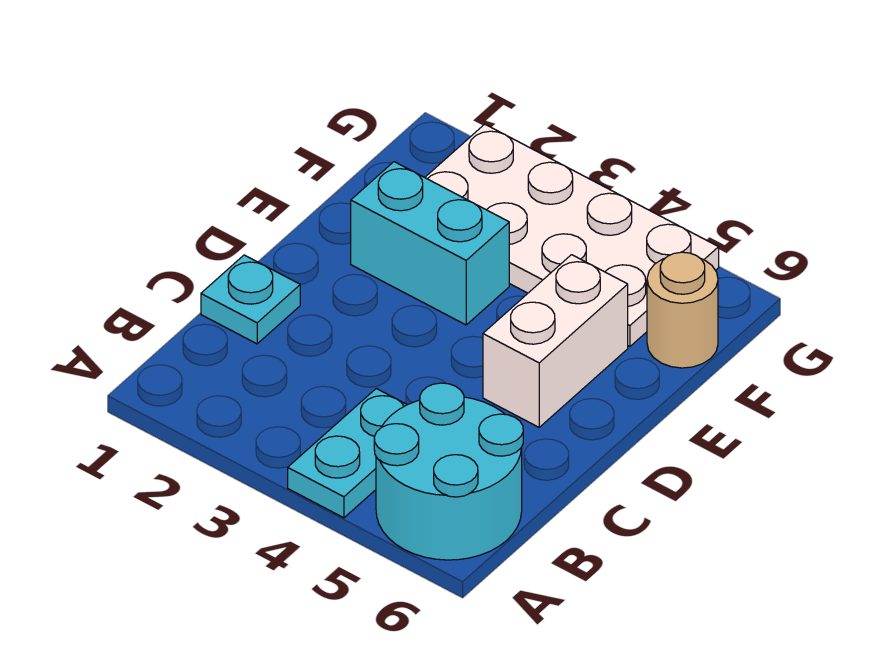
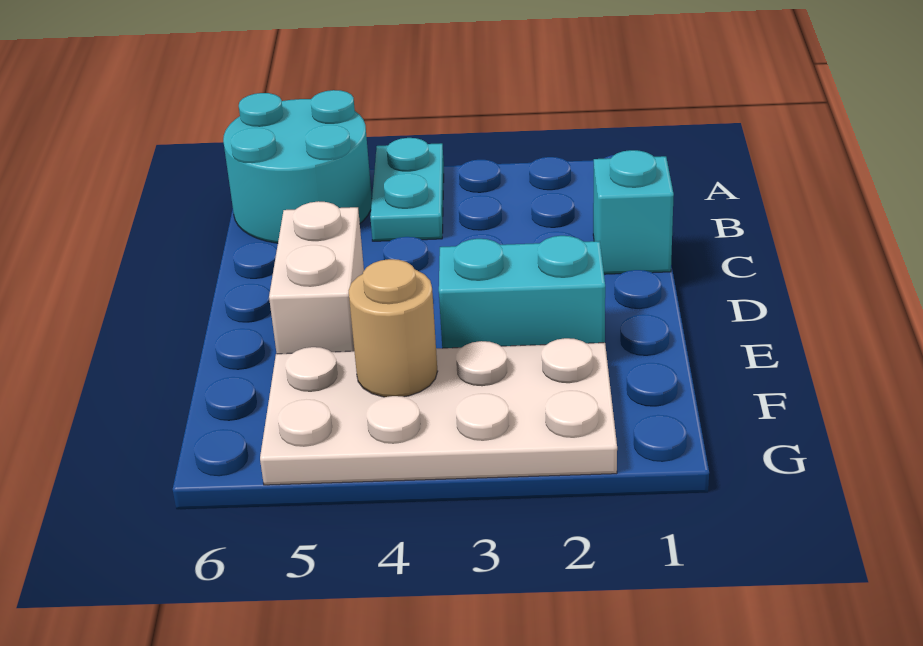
cyan plate C1 level 1 -> cyan brick C1 level 1
tan round brick F6 level 1 -> tan round brick F4 level 2

